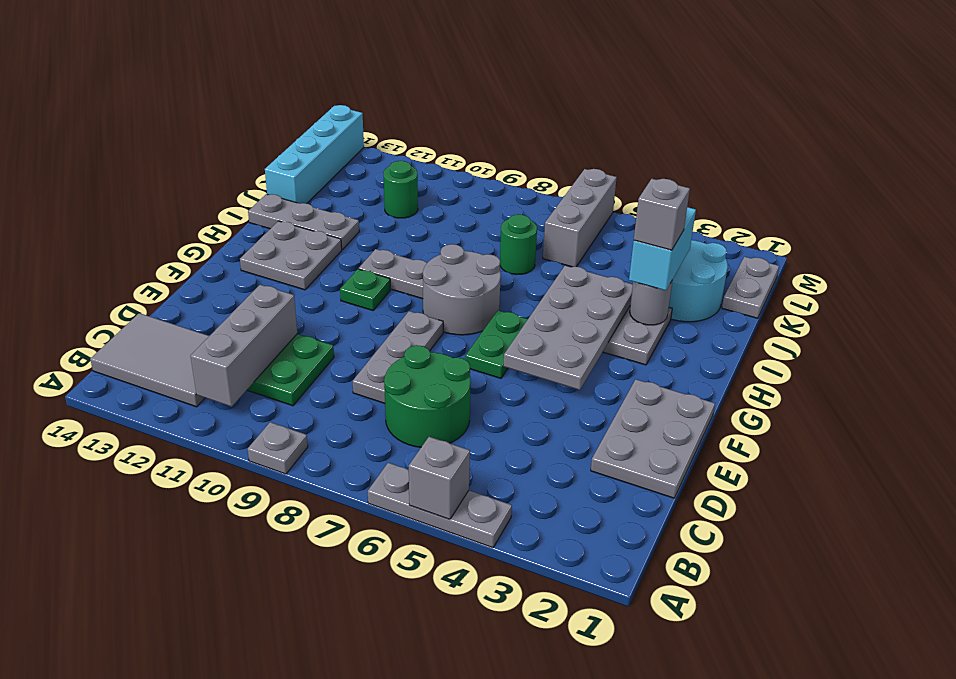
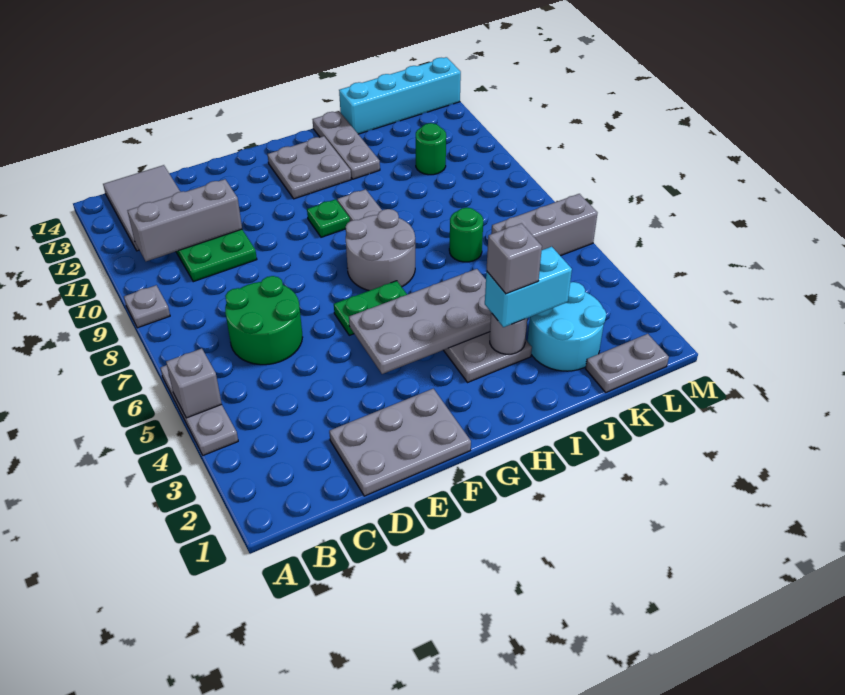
grey plate D8:F8 level 1 -> none

